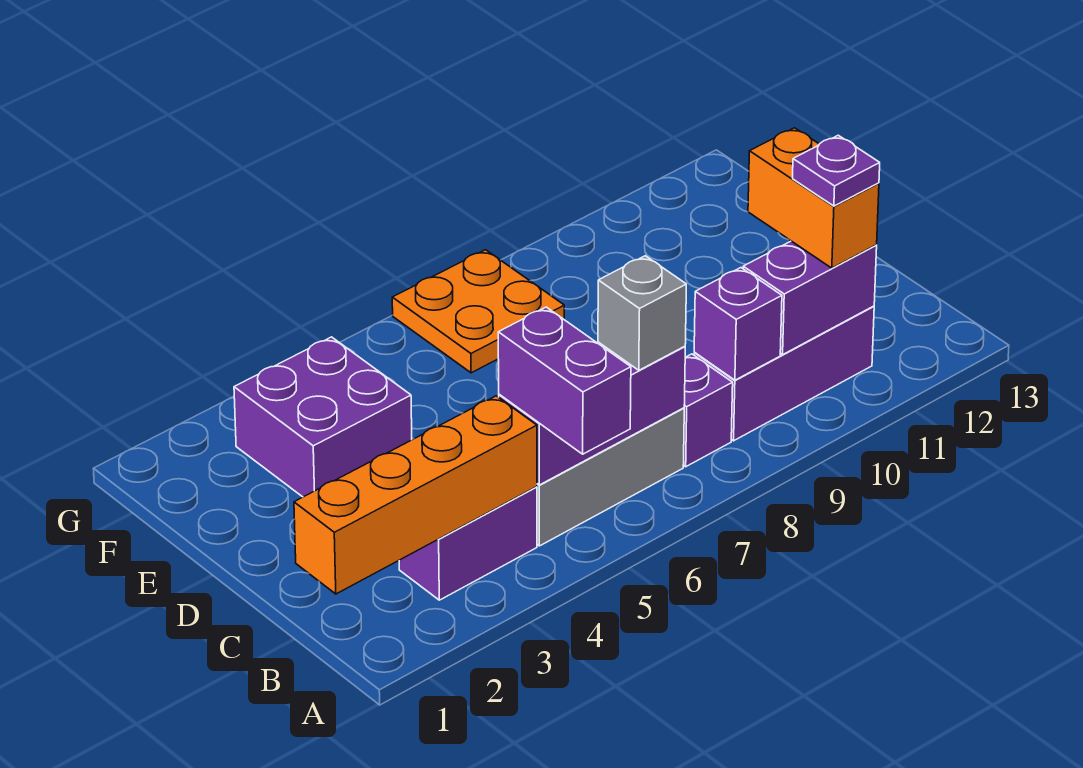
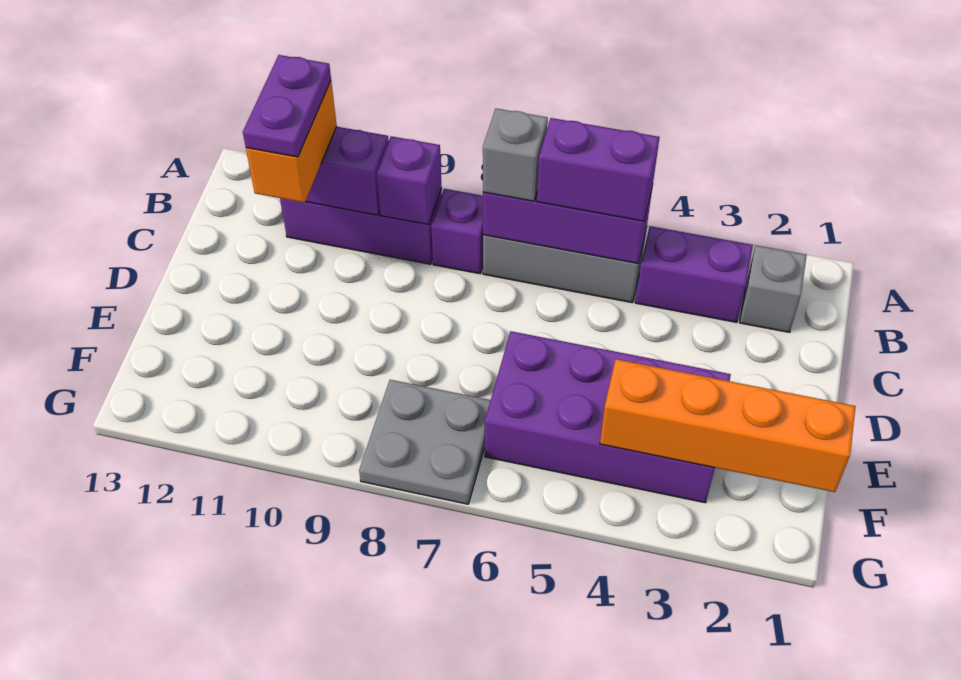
purple brick A5:B5 level 3 -> purple brick B5:B6 level 3
orange brick B1:B4 level 2 -> orange brick F1:F4 level 2
none -> grey brick B2 level 1
purple plate B11 level 4 -> purple plate B11:C11 level 4
purple brick E3:F4 level 1 -> purple brick E3:F6 level 1
orange plate F7:G8 level 1 -> grey plate F7:G8 level 1

